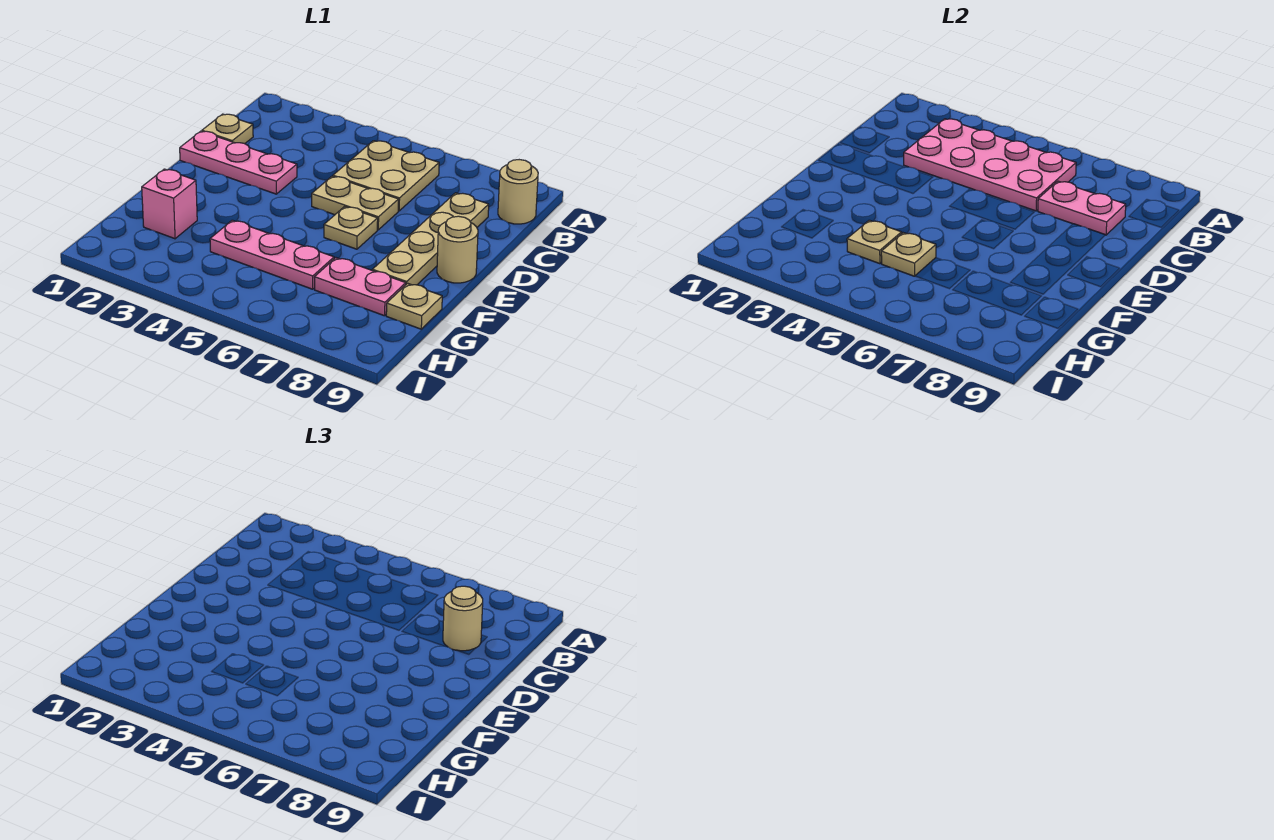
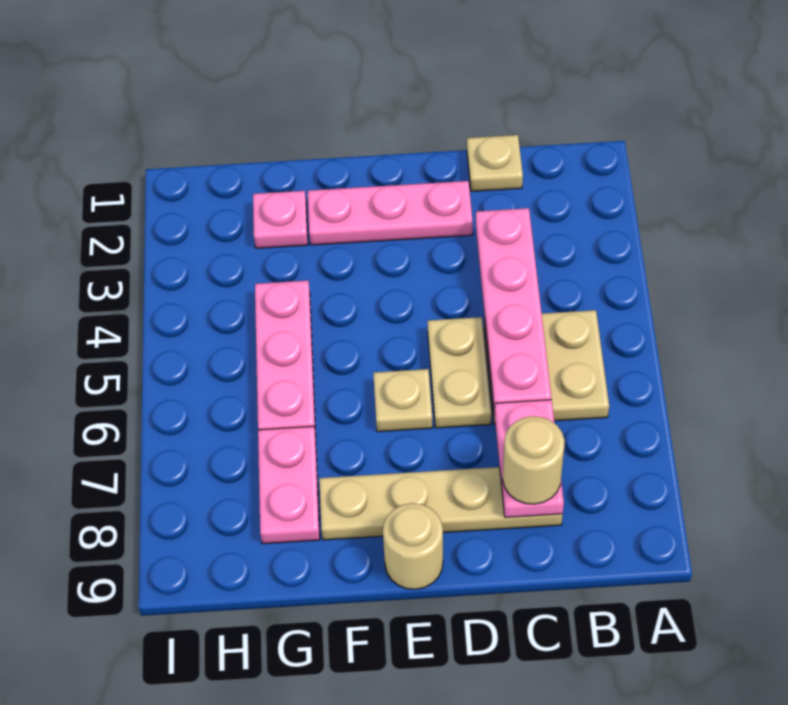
pink plate B3:C6 level 2 -> pink plate C3:C6 level 2
tan round brick B9 level 1 -> none
pink plate D1:D3 level 1 -> pink plate D2:F2 level 1
pink brick G2 level 1 -> pink plate G2 level 1
tan plate G4 level 2 -> none
tan plate G5 level 2 -> none
tan plate G9 level 1 -> none

